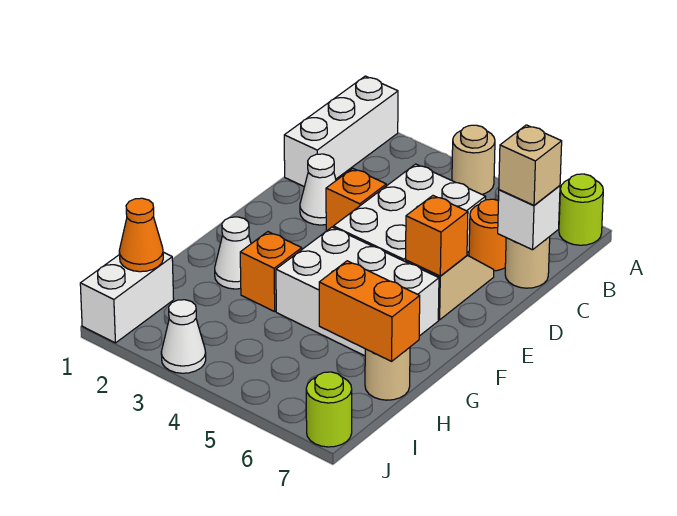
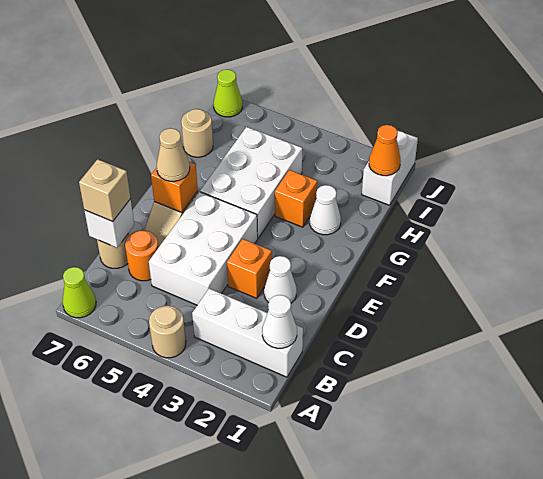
white brick A1:C1 level 1 -> white brick B1:B3 level 1
lime round brick A7 level 1 -> lime cone A7 level 1
none -> tan cone E6 level 3
white brick F4:G6 level 1 -> white brick F4:H5 level 1
orange brick H6:H7 level 2 -> none
white cone J3 level 1 -> white cone B1 level 2
lime round brick J7 level 1 -> lime cone J7 level 1

